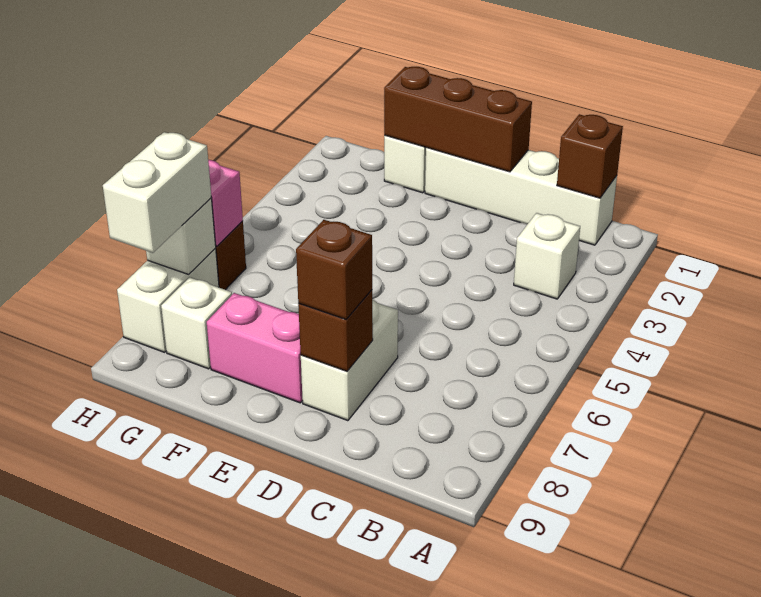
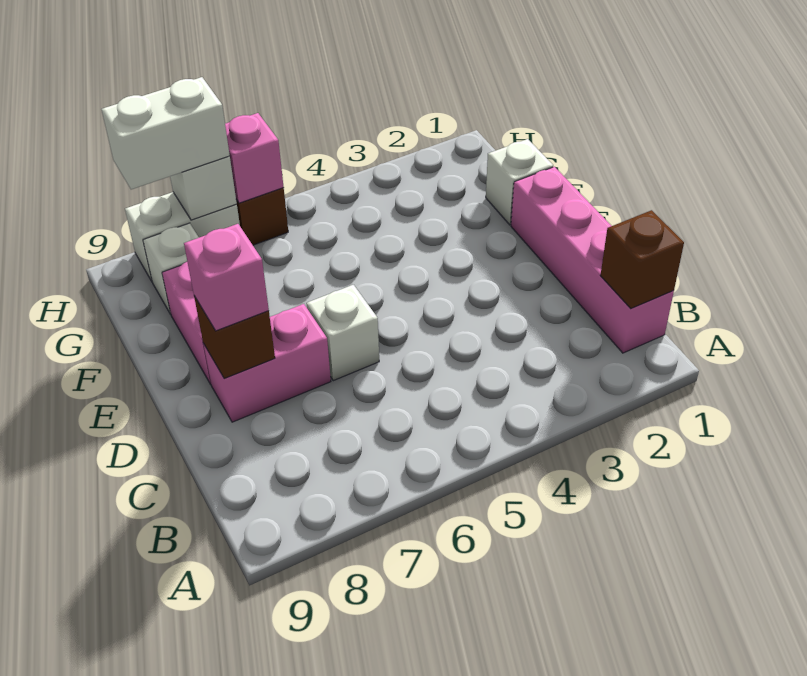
white brick B1:E1 level 1 -> pink brick B1:E1 level 1
white brick B3 level 1 -> white brick D6 level 1
brown brick D1:F1 level 2 -> none
white brick D7:D8 level 1 -> pink brick D7:D8 level 1
brown brick D8 level 3 -> pink brick D8 level 3

